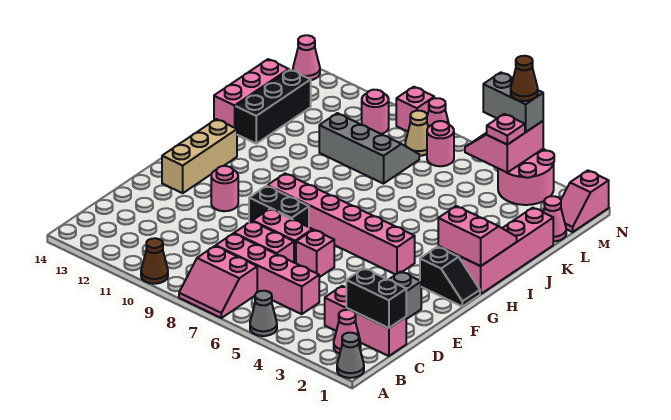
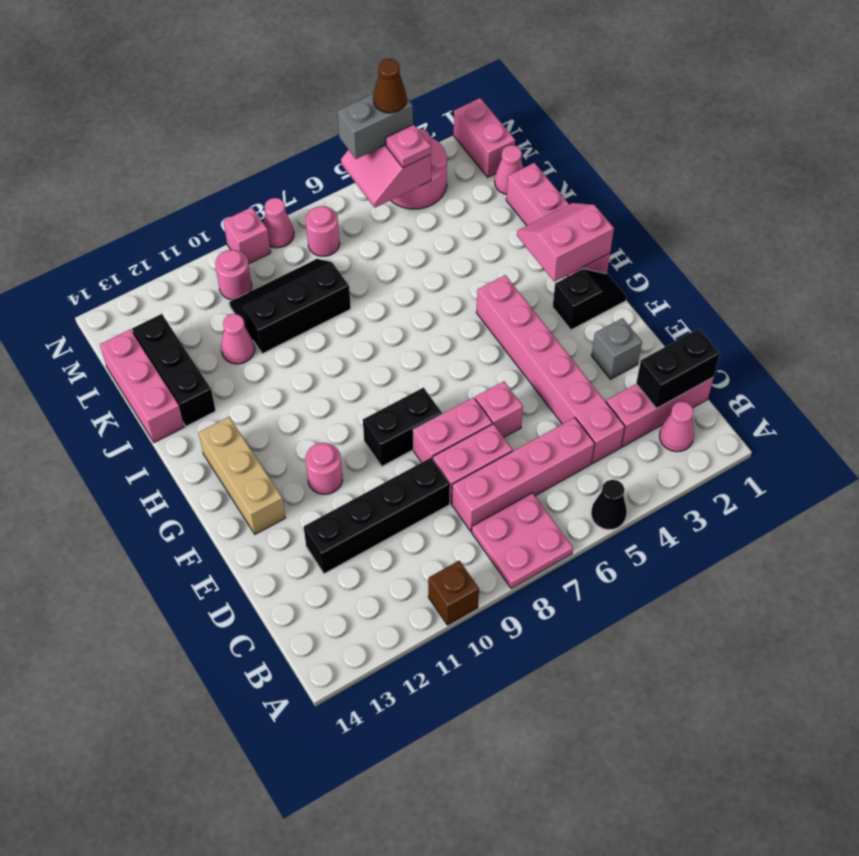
grey cone A1 level 1 -> none
grey cone A5 level 1 -> black cone A5 level 1
pink slope A7:B8 level 1 top B -> pink plate A7:B8 level 1
brown cone A10 level 1 -> brown brick A10 level 1
none -> black brick D9:D12 level 1
pink brick G4:G9 level 1 -> pink brick C4:H4 level 1
grey slope K8:L10 level 1 top K -> black slope K8:L10 level 1 top K
pink slope M1:N1 level 1 top N -> pink brick M1:N1 level 1
tan cone M8 level 1 -> none
pink cone N14 level 1 -> pink cone K11 level 1

